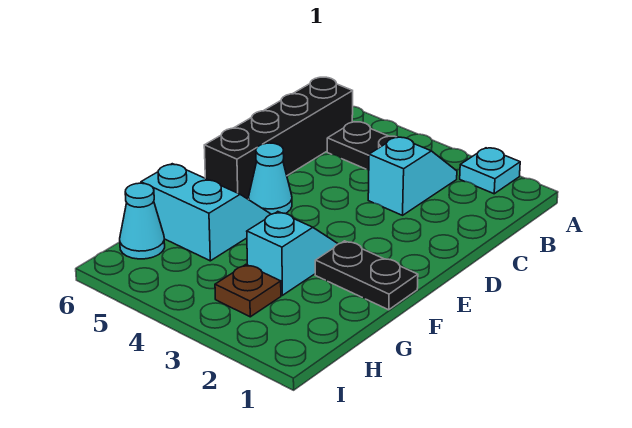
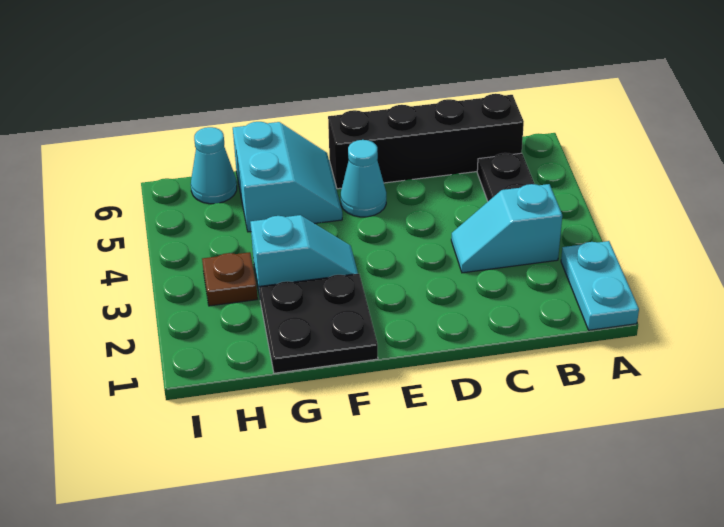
cyan plate A2 level 1 -> cyan plate A1:A2 level 1
cyan slope B3:C3 level 1 top C -> cyan slope B3:C3 level 1 top B
black plate F1:F2 level 1 -> black plate F1:G2 level 1

